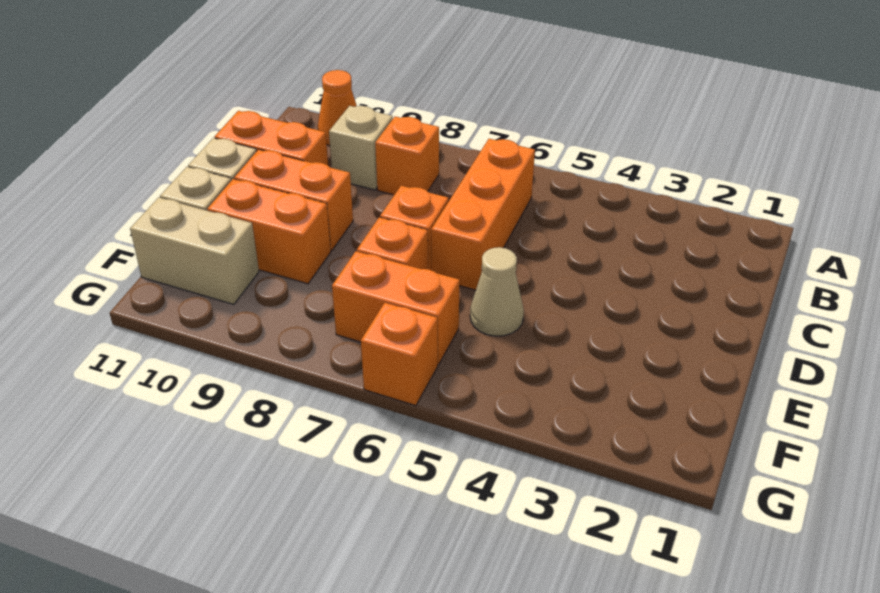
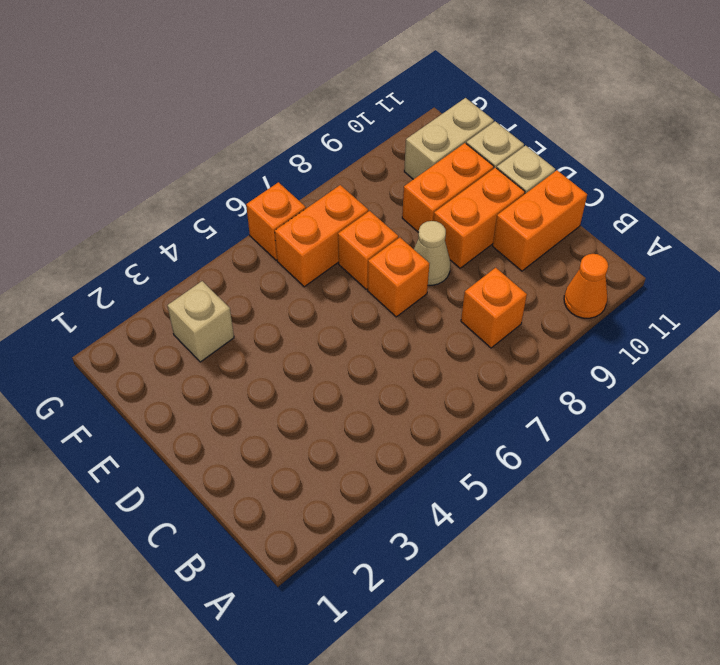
orange brick B6:D6 level 1 -> none
tan brick B9 level 1 -> tan brick F3 level 1
tan cone E5 level 1 -> tan cone D8 level 1

